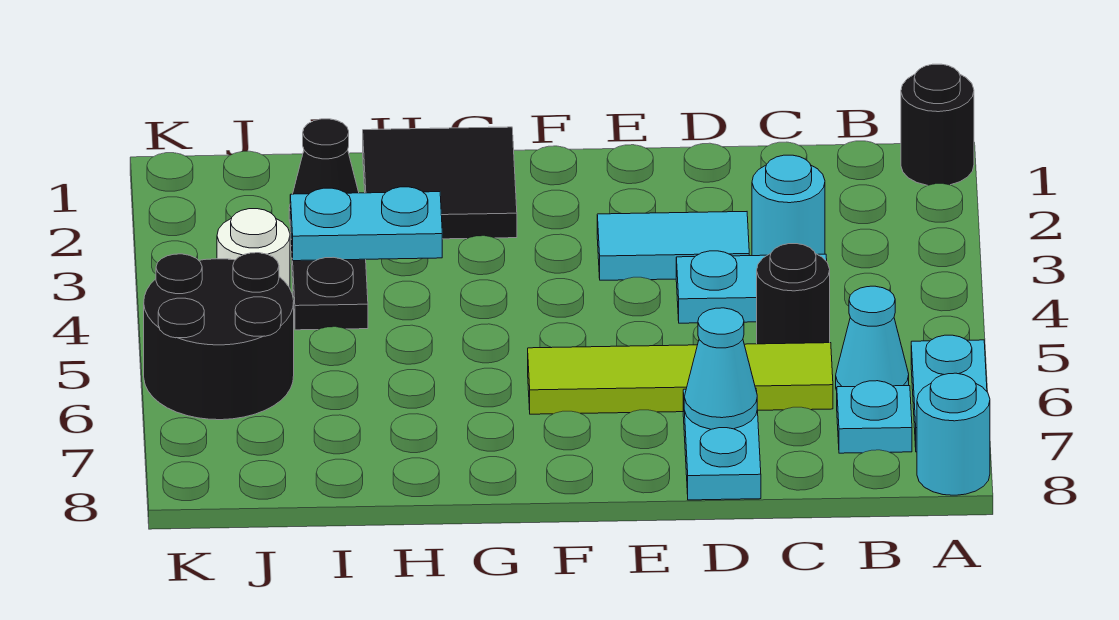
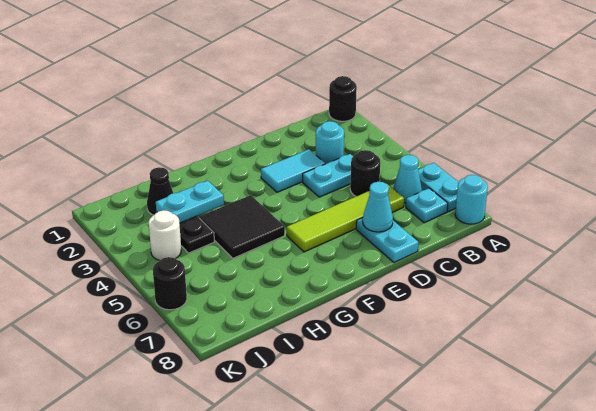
black tile G1:H2 level 1 -> black tile G4:H5 level 1
black round brick J5:K6 level 1 -> black round brick K6 level 1

